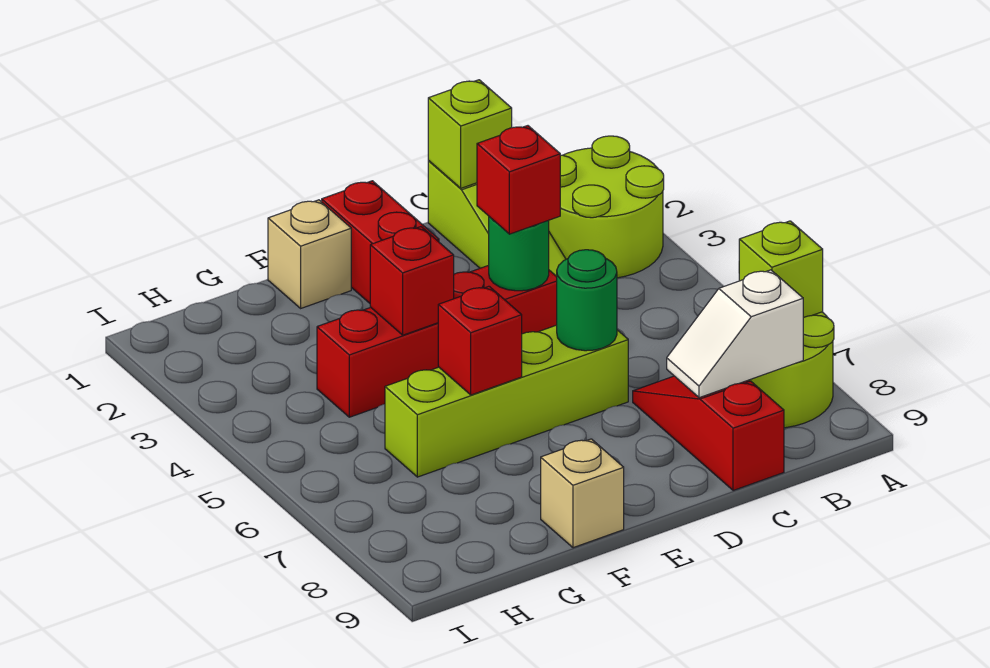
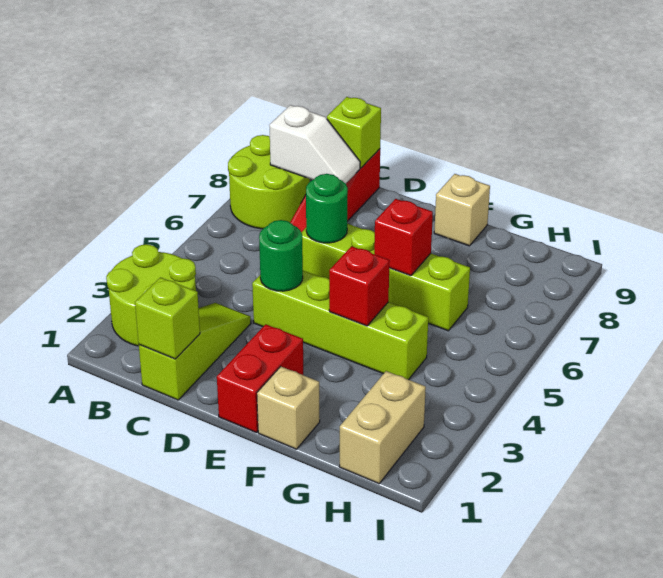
lime brick A7 level 2 -> lime brick C9 level 2
red brick D4:G4 level 1 -> lime brick D4:G4 level 1
red brick D4 level 3 -> none
none -> tan brick H1:H2 level 1

